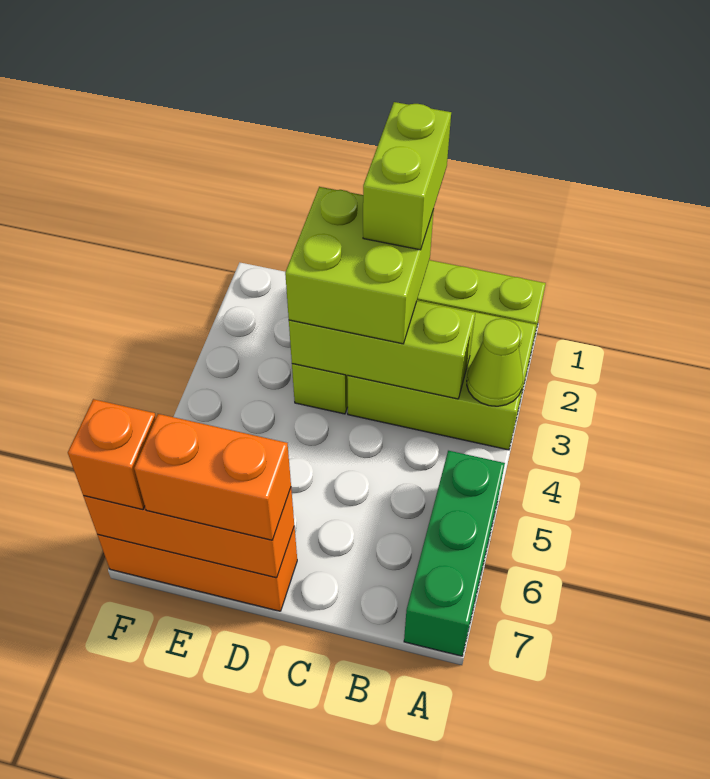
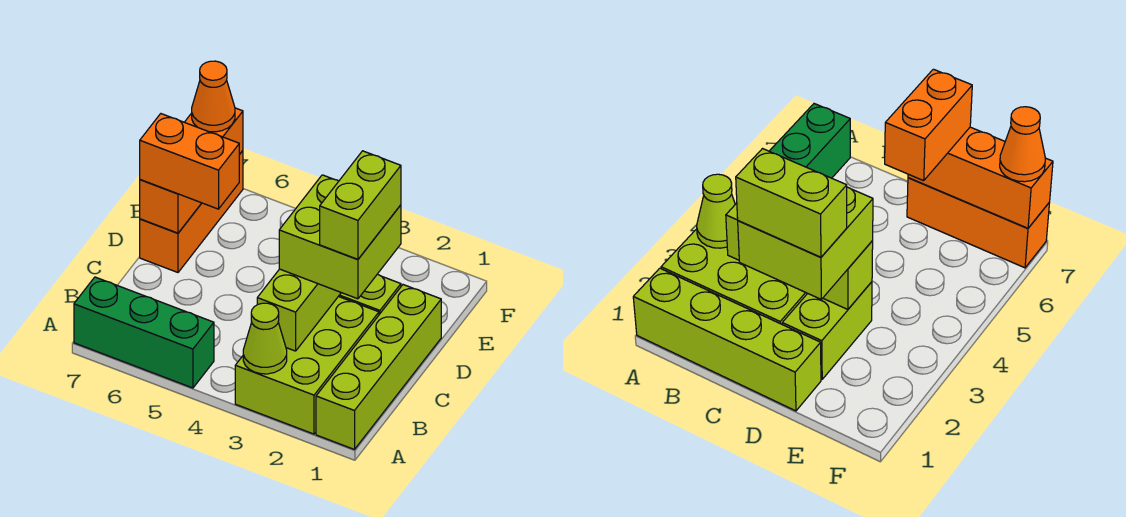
lime brick C1:C2 level 4 -> lime brick C2:D2 level 4
orange brick D7:E7 level 3 -> orange brick D6:D7 level 3
orange brick F7 level 3 -> orange cone F7 level 3

